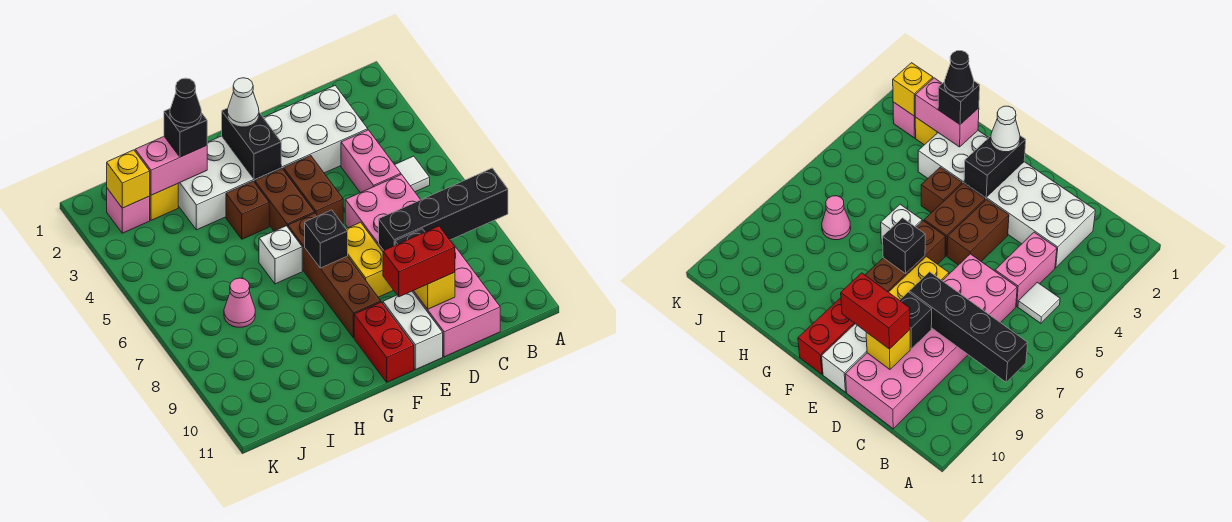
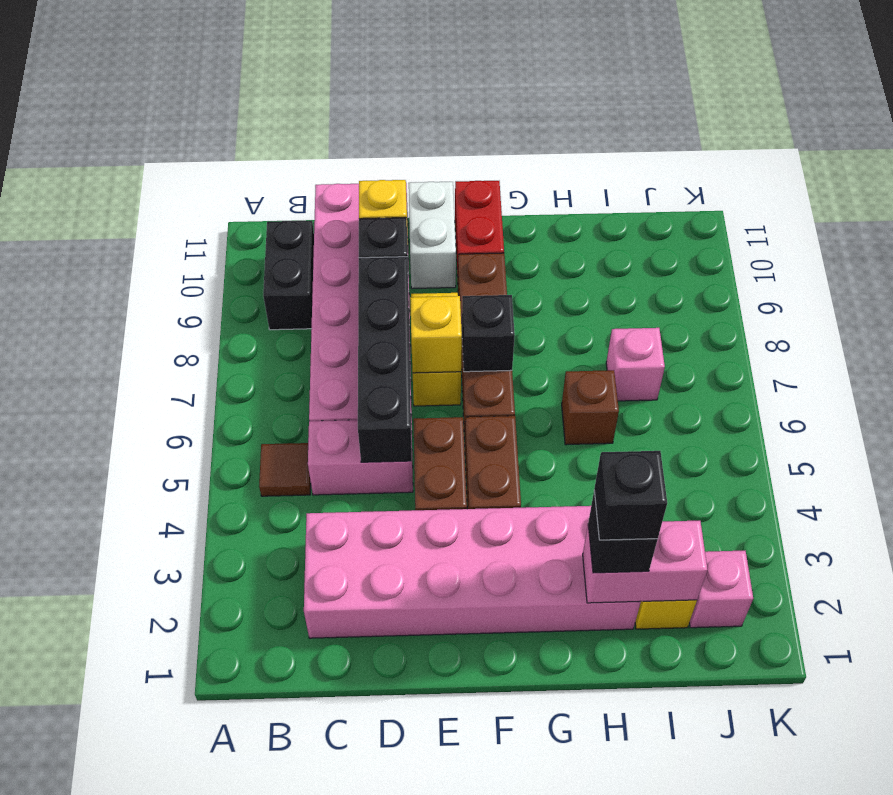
black brick A8:D8 level 2 -> black brick D5:D8 level 2
white tile B5 level 1 -> brown tile B5 level 1
white brick C2:H3 level 1 -> pink brick C2:H3 level 1
pink brick C4:C5 level 1 -> pink brick C5:D5 level 1
red brick D10:E10 level 3 -> none
black brick F2:F3 level 2 -> black brick B9:B10 level 1
white cone F2 level 3 -> none
brown brick G4 level 1 -> brown brick H6 level 1
white brick G6 level 1 -> none
black cone H2 level 4 -> black brick H2 level 4
pink cone I7 level 1 -> pink brick I7 level 1
yellow brick J2 level 2 -> yellow brick E7 level 2

